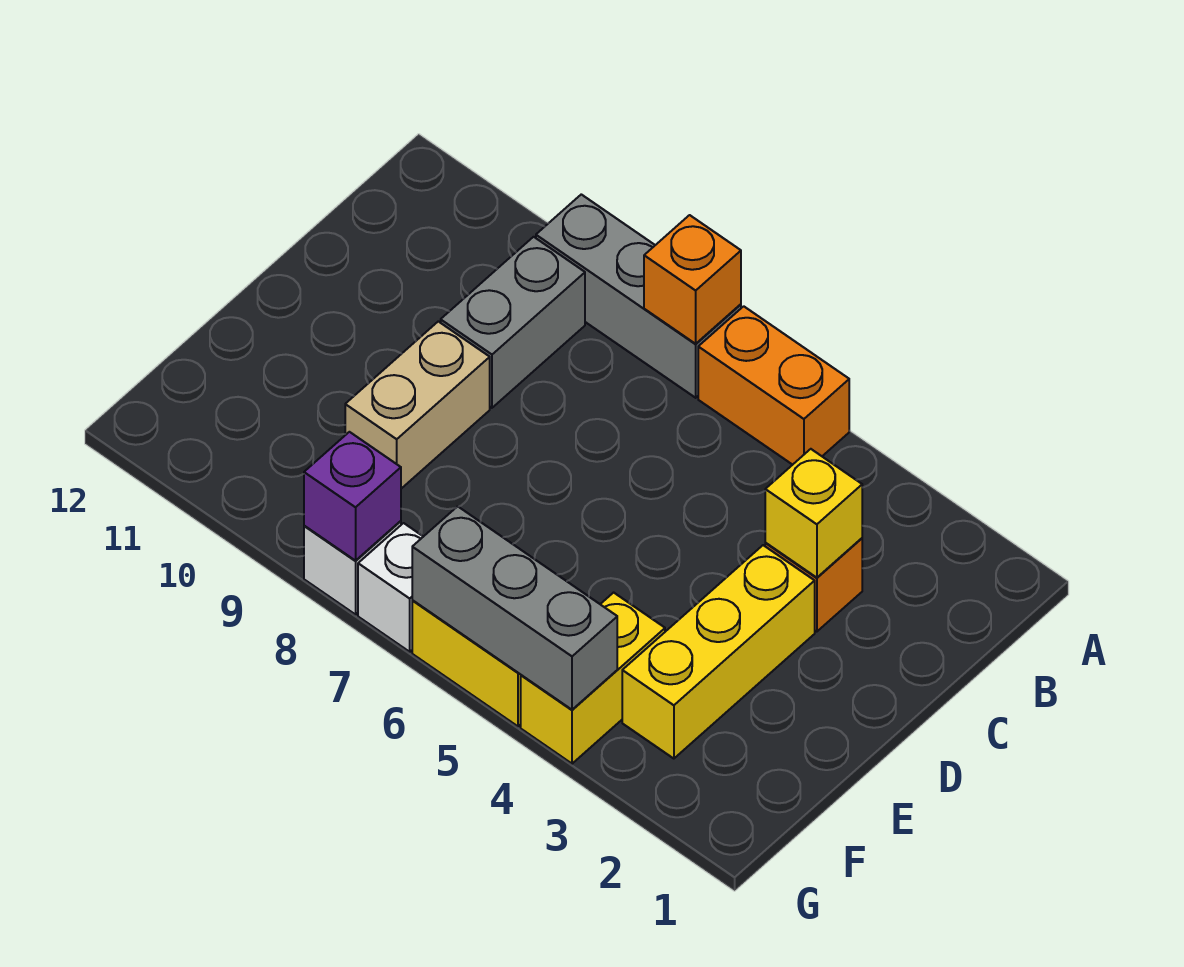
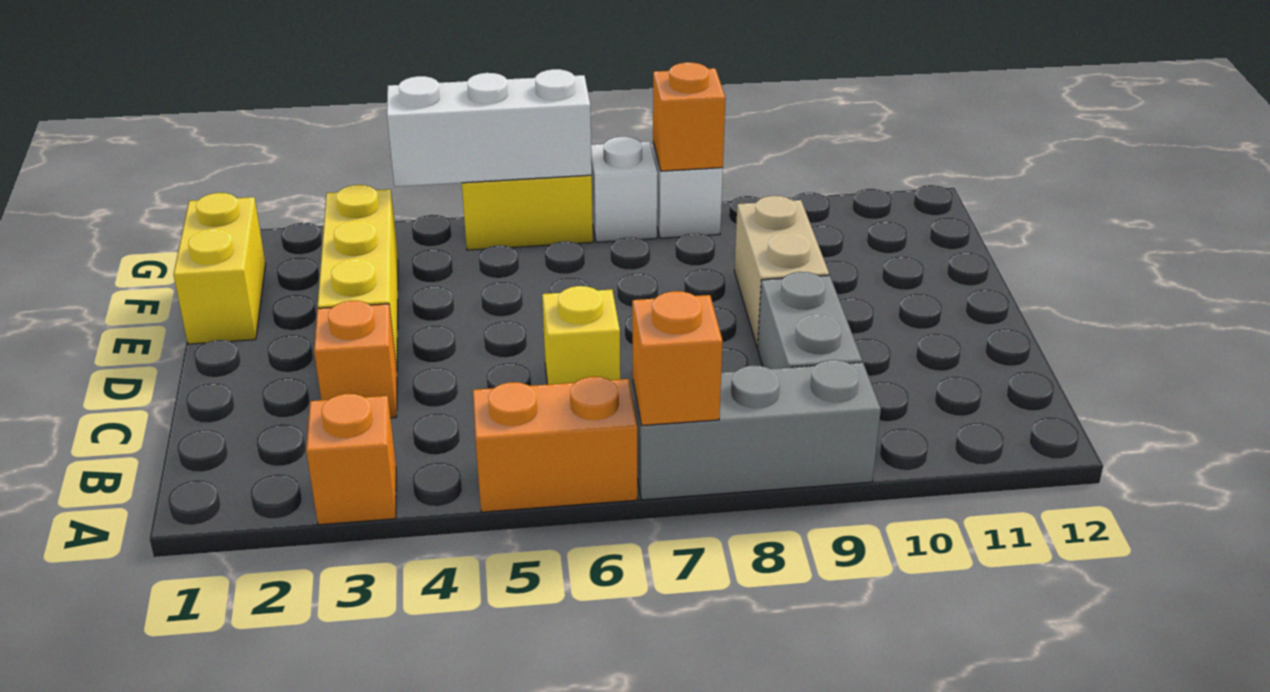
none -> orange brick A3 level 1
yellow brick C3 level 2 -> yellow brick C6 level 1
yellow brick F4:G4 level 1 -> yellow brick E1:F1 level 1
grey brick G4:G6 level 2 -> white brick G4:G6 level 2
purple brick G8 level 2 -> orange brick G8 level 2

